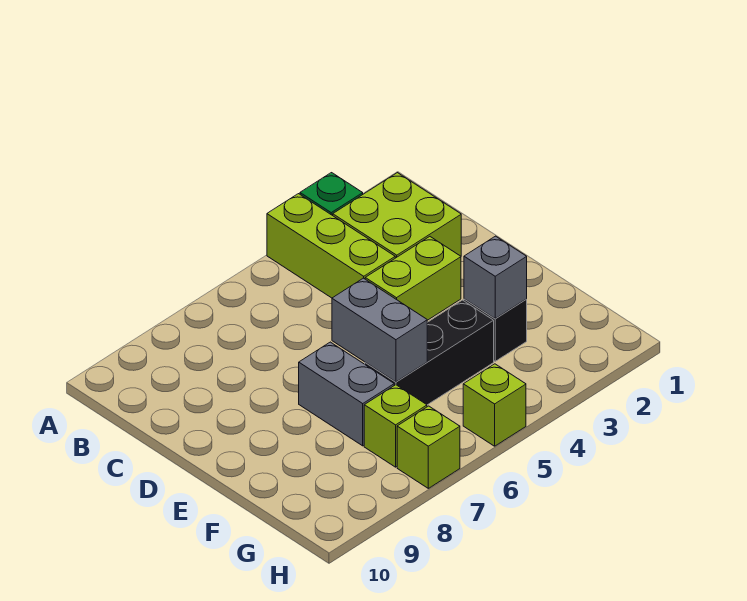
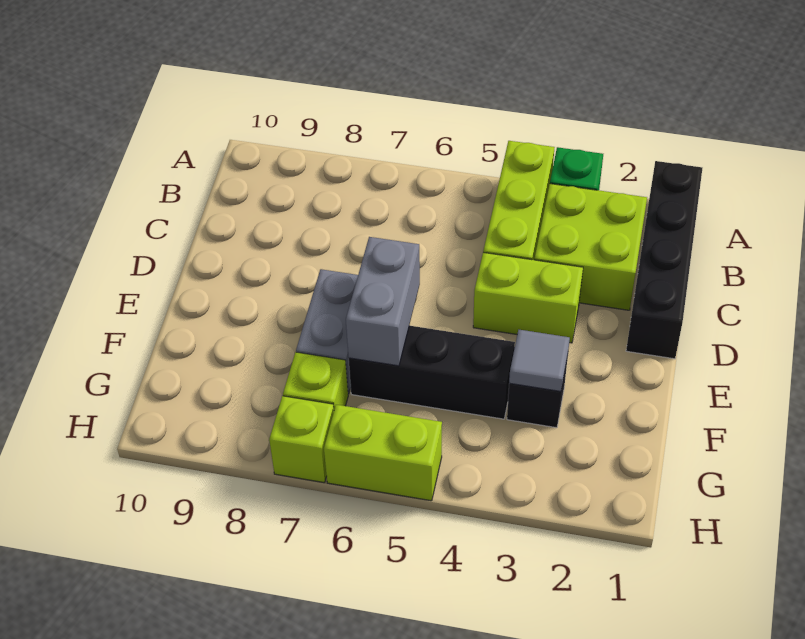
none -> black brick A1:D1 level 1
grey brick F3 level 2 -> grey tile F3 level 2
lime brick H5 level 1 -> lime brick H5:H6 level 1

